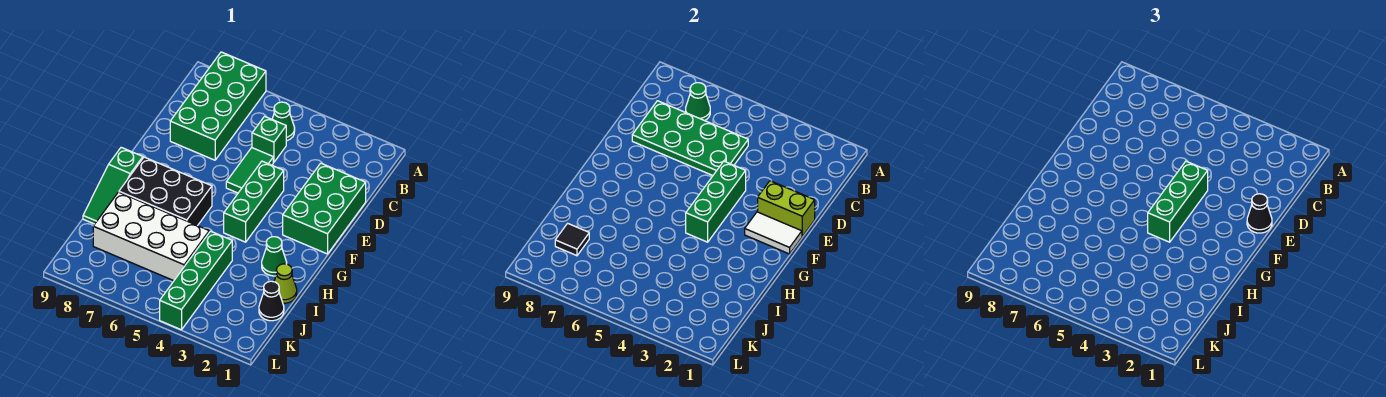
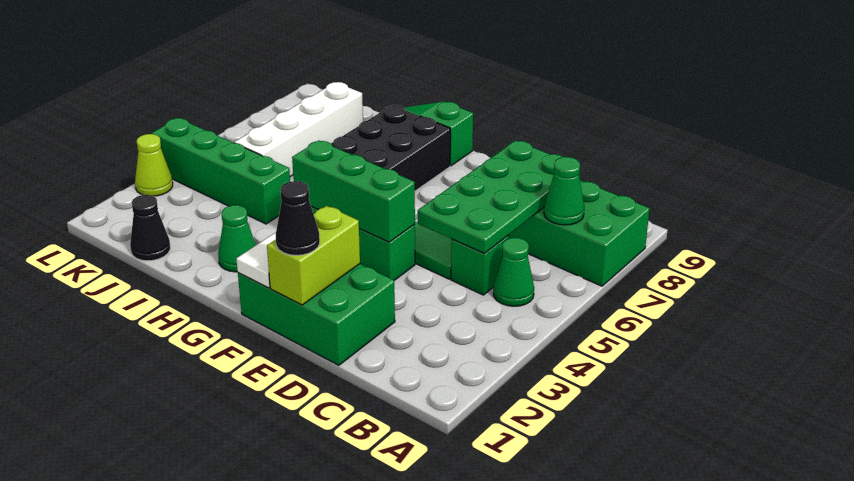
green brick E4:G4 level 3 -> none
lime cone I1 level 1 -> lime cone L3 level 1
white brick I5:J8 level 1 -> white brick J5:J8 level 1
black tile J8 level 2 -> none

